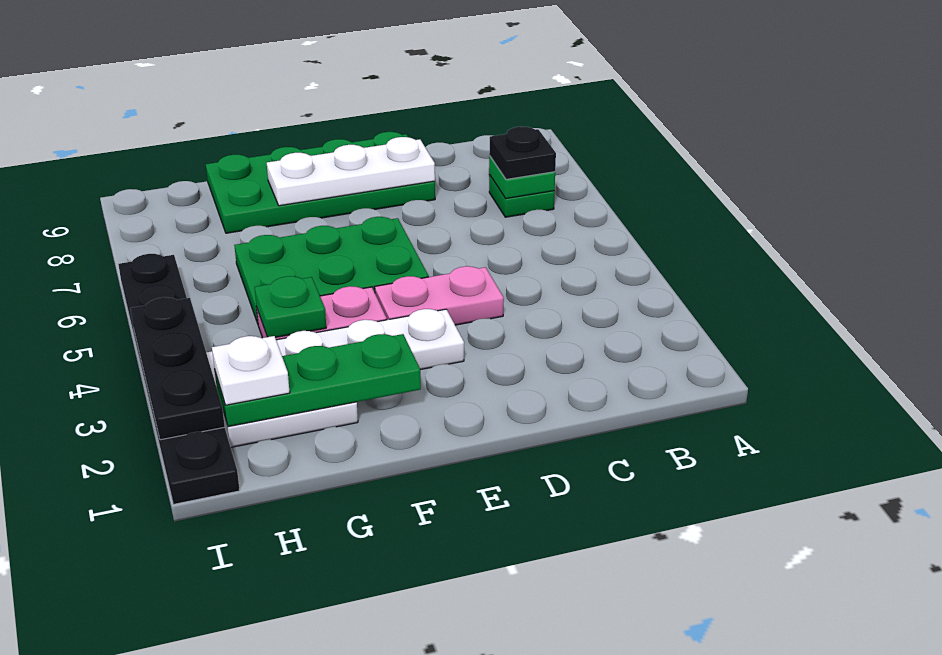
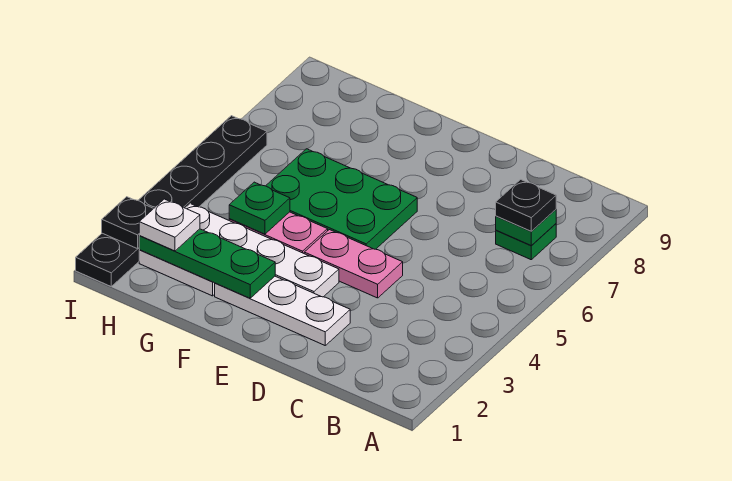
green plate D8:G9 level 1 -> none
white plate D8:F8 level 2 -> white plate D2:F2 level 1
black plate I2:I4 level 2 -> black plate I2 level 2

